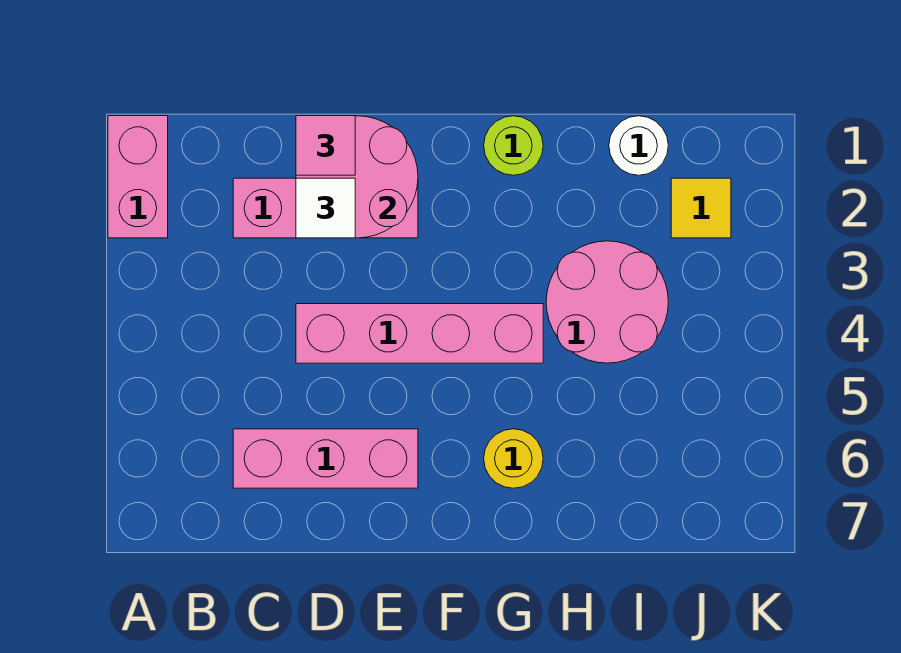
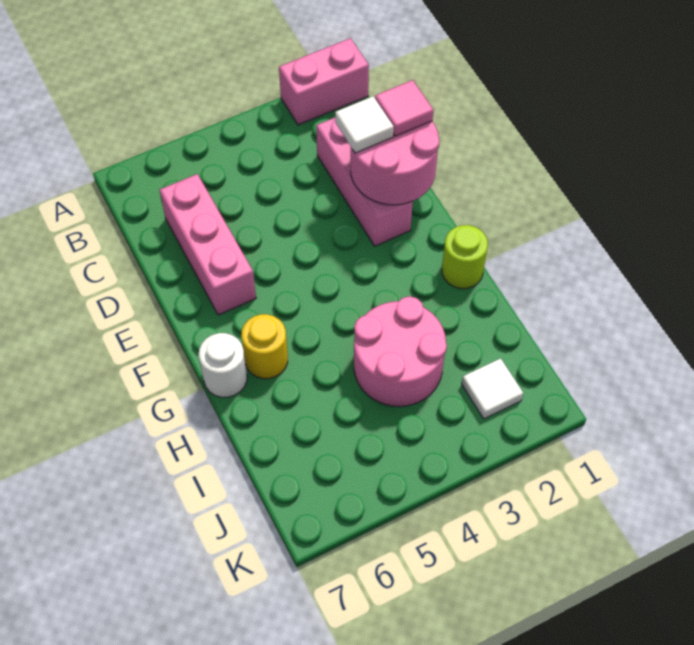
pink brick D4:G4 level 1 -> none
white round brick I1 level 1 -> white round brick G7 level 1
yellow tile J2 level 1 -> white tile J2 level 1

